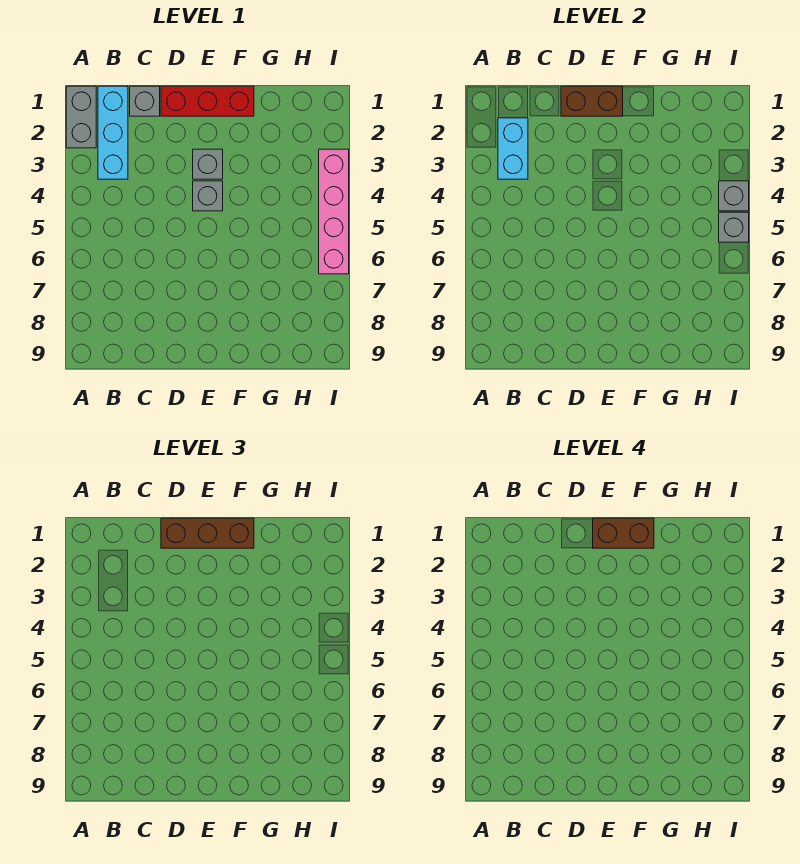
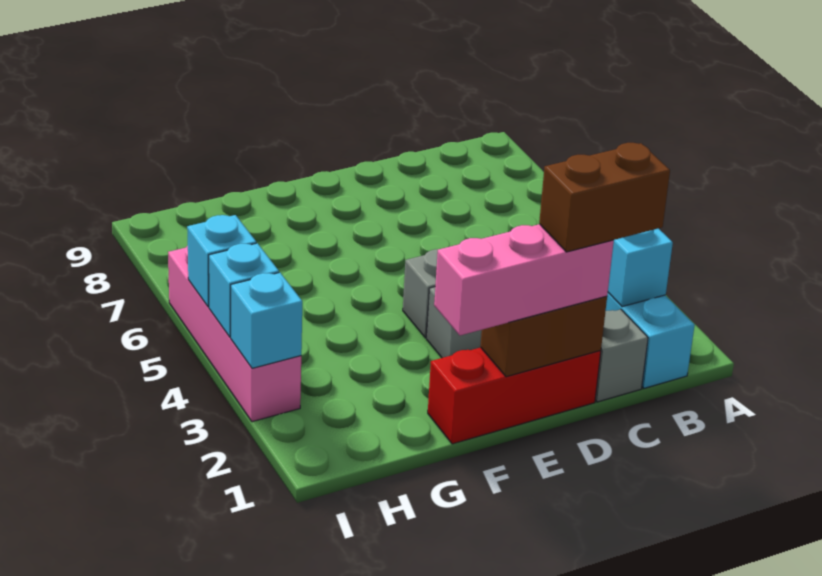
grey brick A1:A2 level 1 -> none
brown brick D1:F1 level 3 -> pink brick D1:F1 level 3
brown brick E1:F1 level 4 -> brown brick C1:D1 level 4
none -> cyan brick I3 level 2
grey brick I4 level 2 -> cyan brick I4 level 2
grey brick I5 level 2 -> cyan brick I5 level 2

